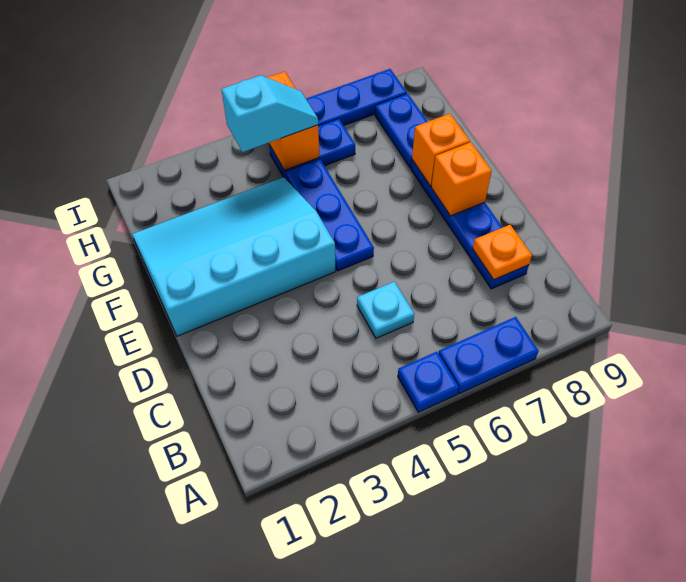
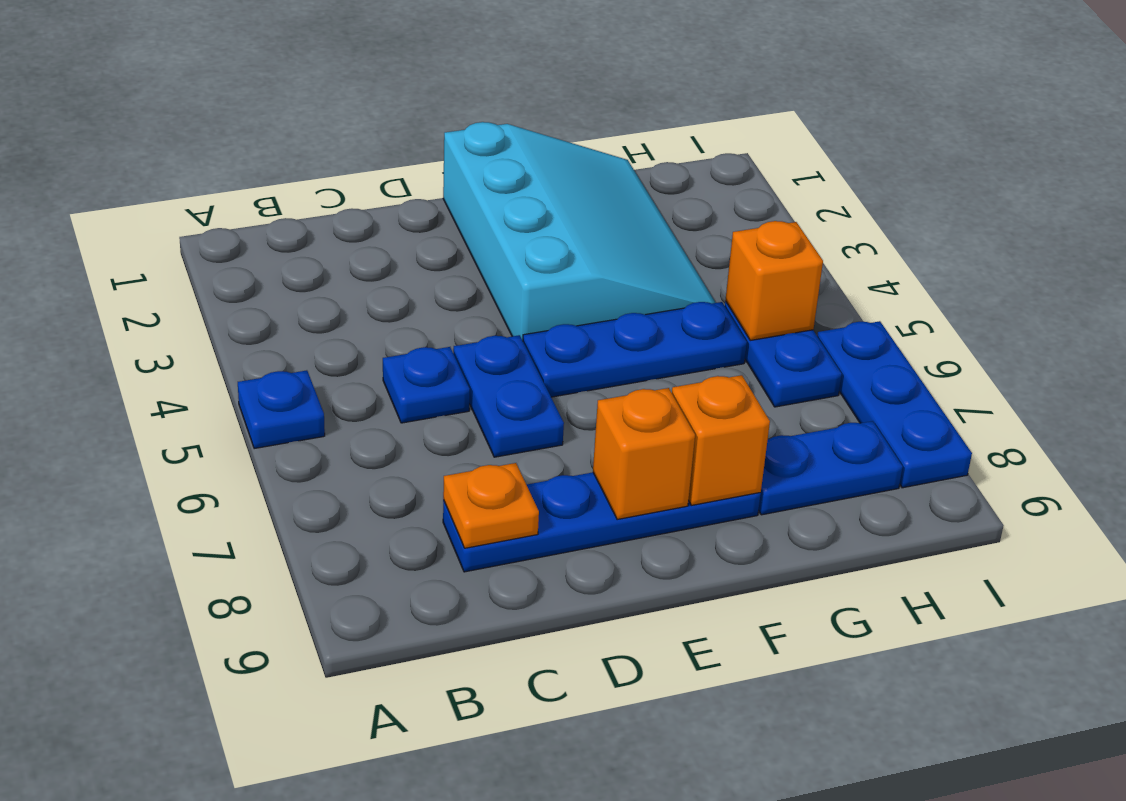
blue plate A6:A7 level 1 -> blue plate D5:D6 level 1
cyan plate C5 level 1 -> blue plate C5 level 1
cyan slope H4:H5 level 3 top 4 -> none
orange brick H5:I5 level 2 -> orange brick H5 level 2

